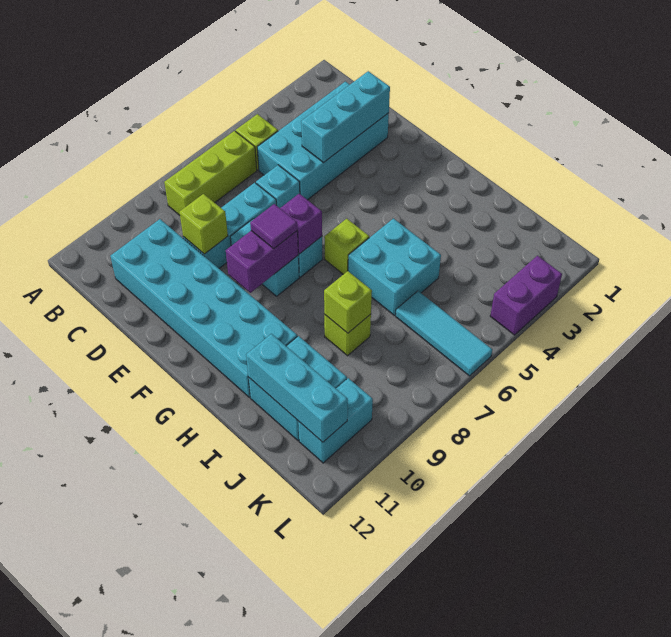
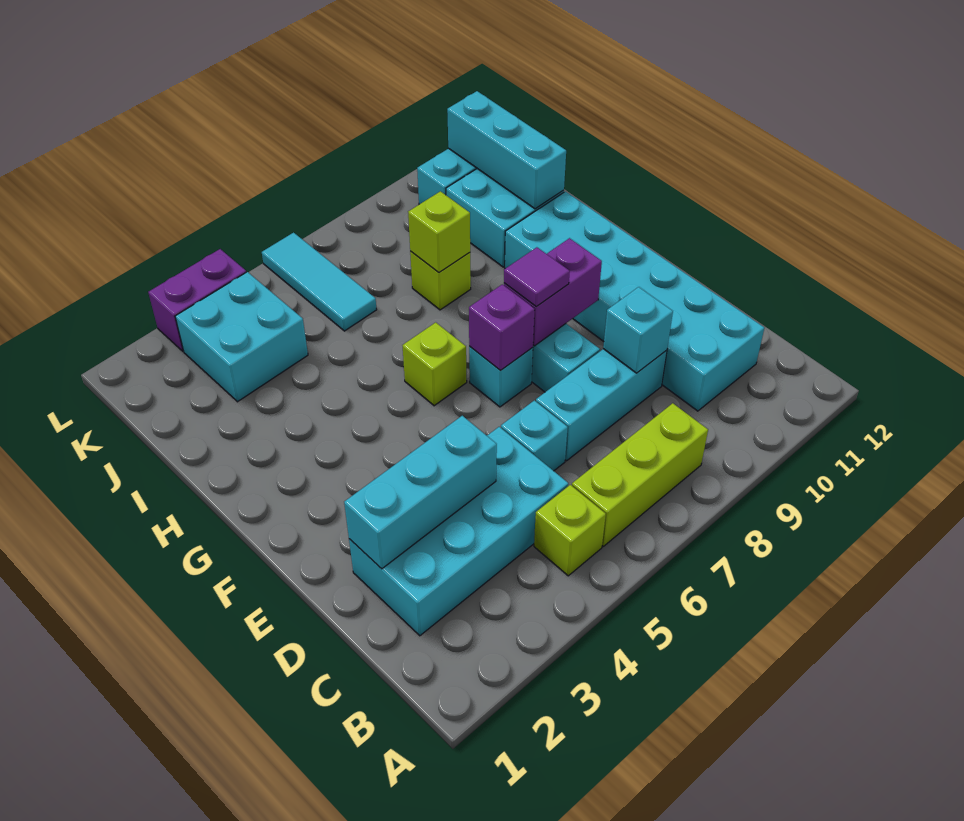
lime brick D9 level 2 -> cyan brick D9 level 2
cyan brick H5:I6 level 1 -> cyan brick J3:K4 level 1

